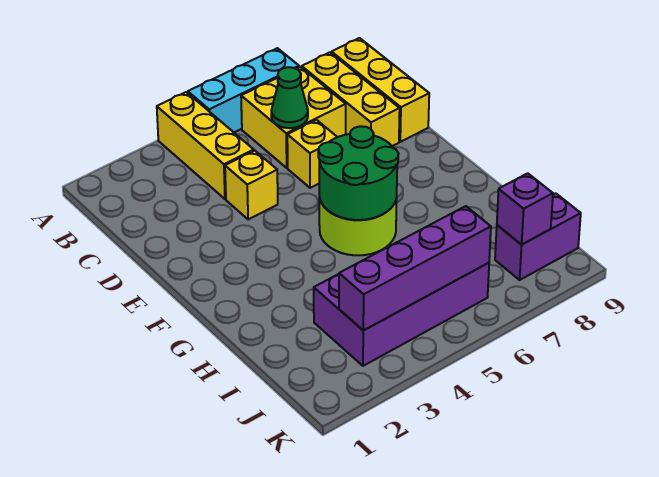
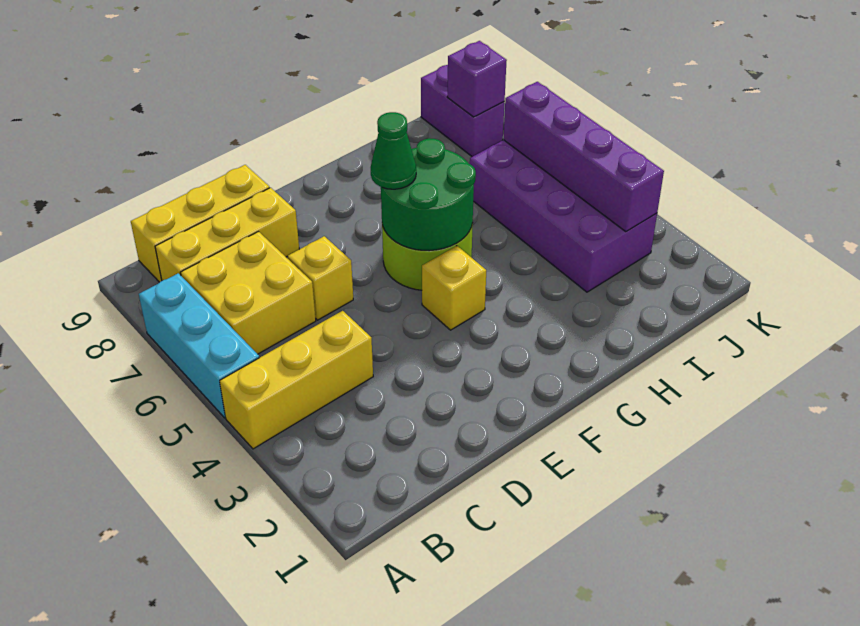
green cone C6 level 2 -> green cone F6 level 3
yellow brick D4 level 1 -> yellow brick F4 level 1

